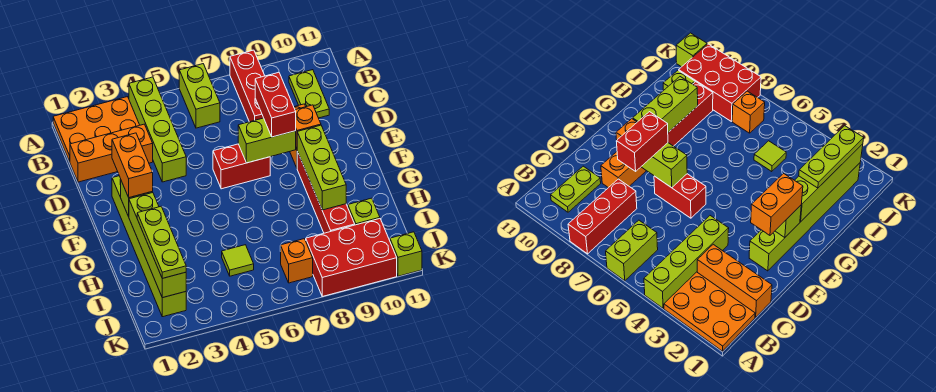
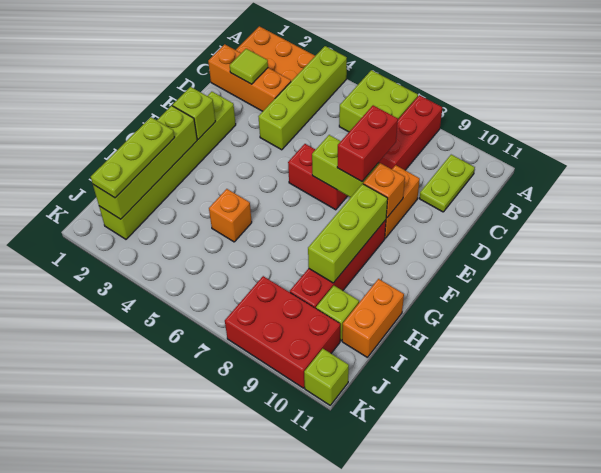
lime brick A6:B6 level 1 -> lime brick A6:B7 level 1
orange brick E2:F2 level 3 -> orange brick H11:I11 level 1
lime tile I5 level 1 -> lime tile C2 level 2
orange brick J7 level 1 -> orange brick H5 level 1

